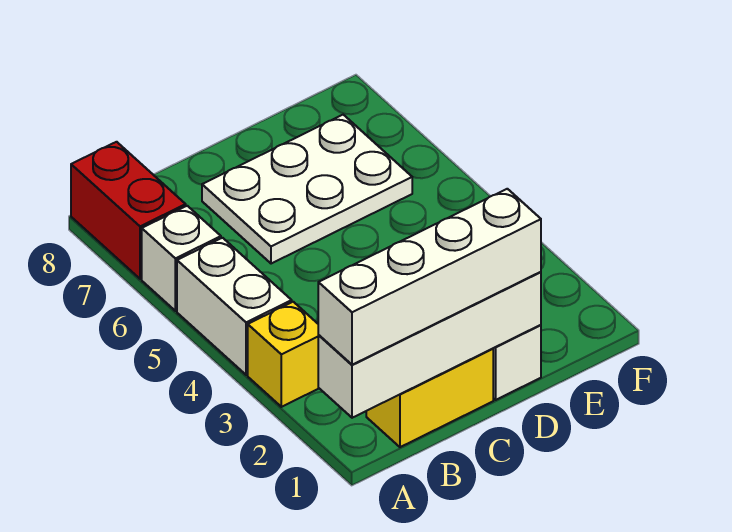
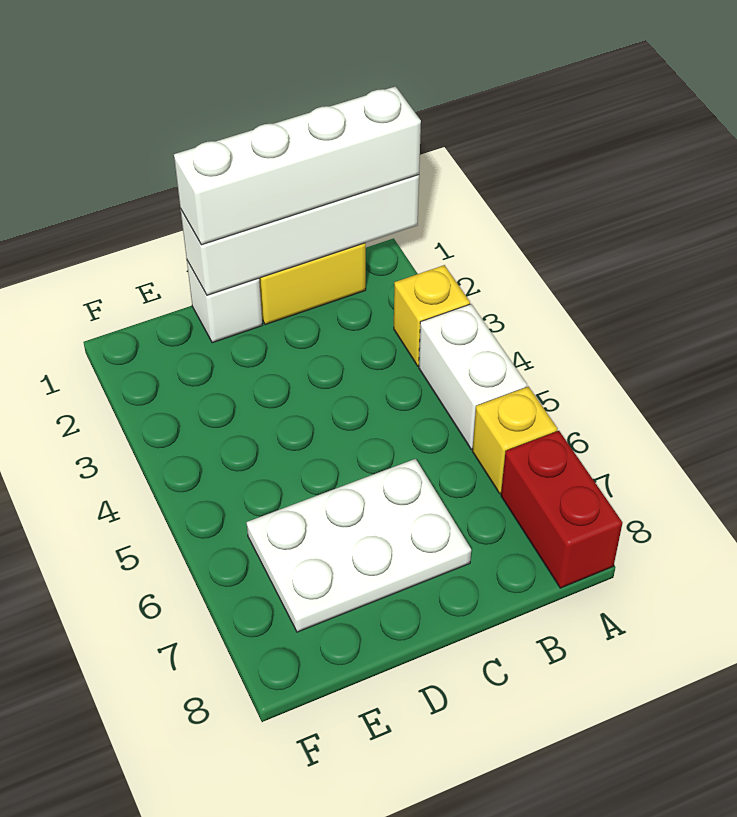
white brick A6 level 1 -> yellow brick A6 level 1

